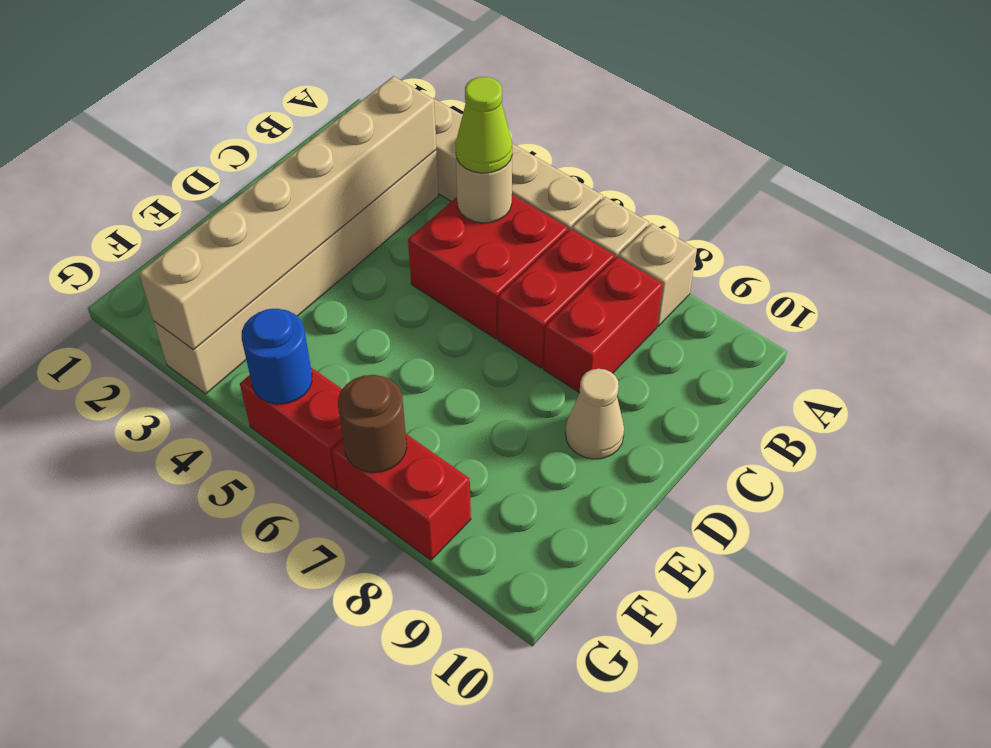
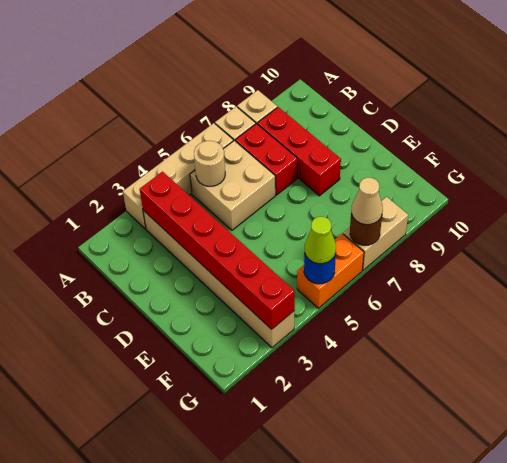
tan brick B3:G3 level 2 -> red brick B3:G3 level 2
red brick B5:C6 level 1 -> tan brick B5:C6 level 1
lime cone B5 level 3 -> lime cone G5 level 3
red brick B8:C8 level 1 -> red brick B8:D8 level 1
tan cone D9 level 1 -> tan cone G7 level 3
red brick G5:G6 level 1 -> orange brick G5:G6 level 1
red brick G7:G8 level 1 -> tan brick G7:G8 level 1

